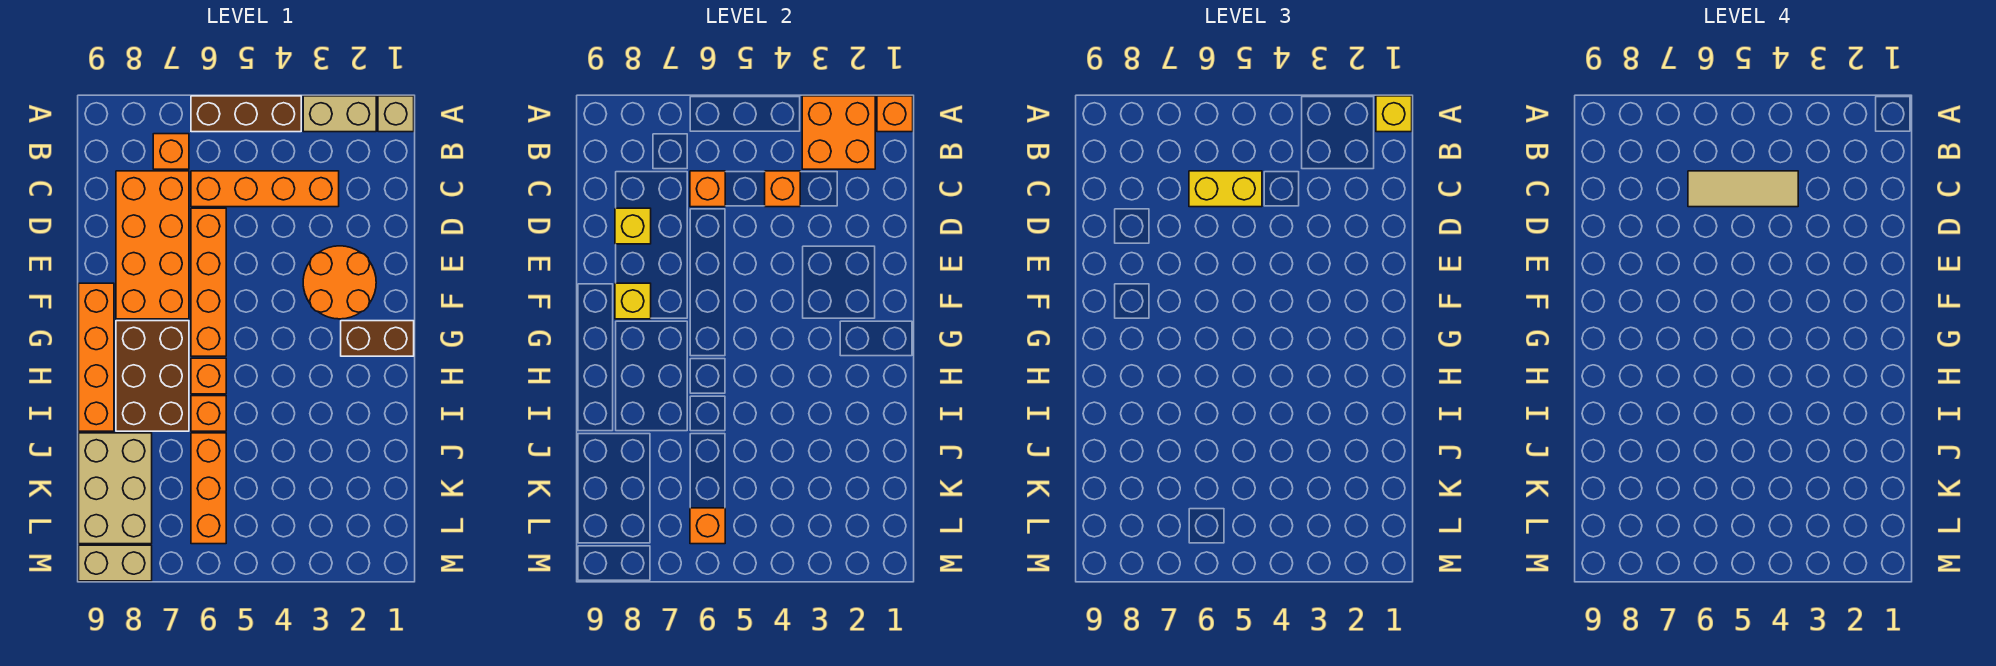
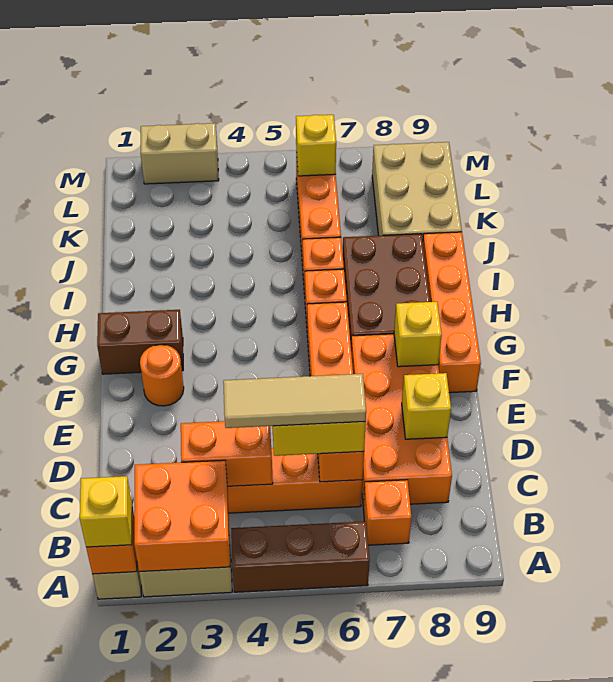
orange brick C4 level 2 -> orange brick C3:C4 level 2
orange round brick E2:F3 level 1 -> orange round brick F2 level 1
orange brick L6 level 2 -> yellow brick L6 level 2
tan brick M8:M9 level 1 -> tan brick M2:M3 level 1

